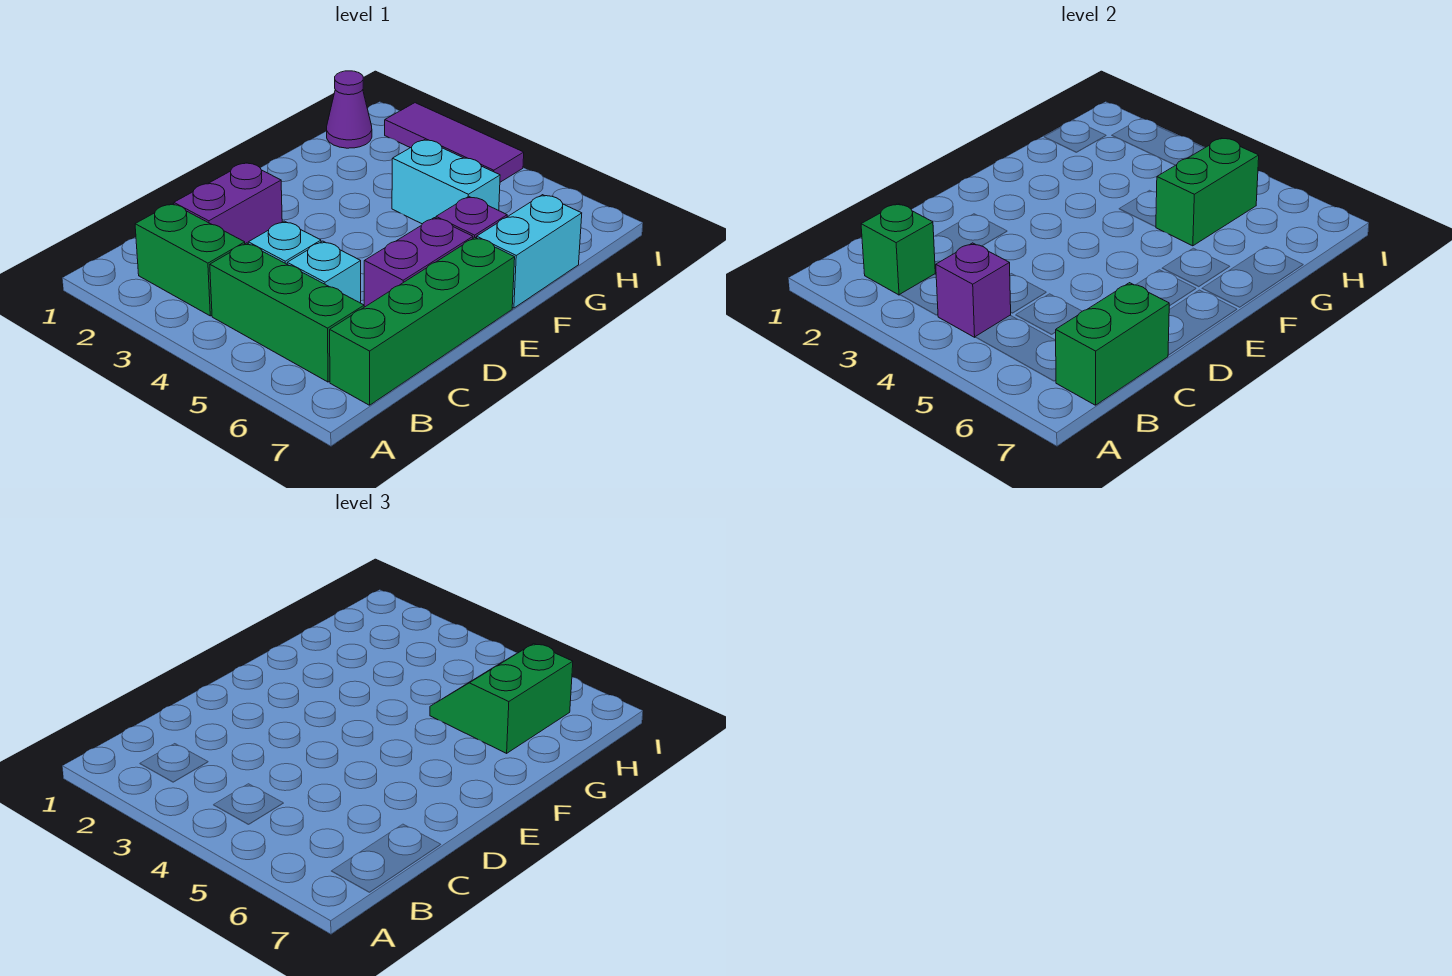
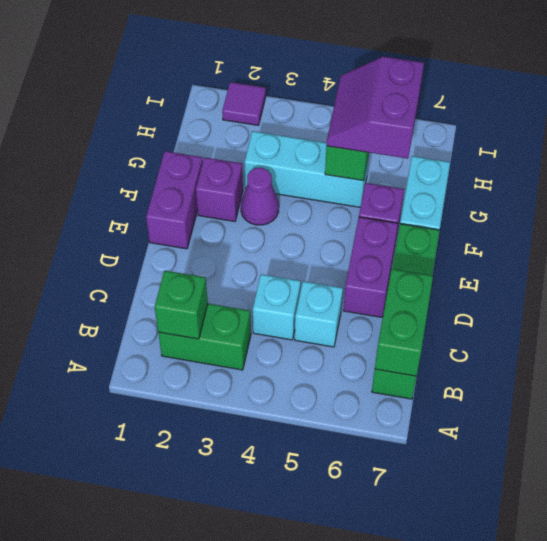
green brick B4:B6 level 1 -> none
purple brick B4 level 2 -> purple brick F2 level 1
purple brick C2:D2 level 1 -> purple brick E1:F1 level 1
cyan brick G4:G5 level 1 -> cyan brick G3:G5 level 1
green slope G5:H6 level 3 top 6 -> purple slope G5:H6 level 3 top 6
purple cone H1 level 1 -> purple cone F3 level 1
purple tile I2:I4 level 1 -> purple tile I2 level 1

